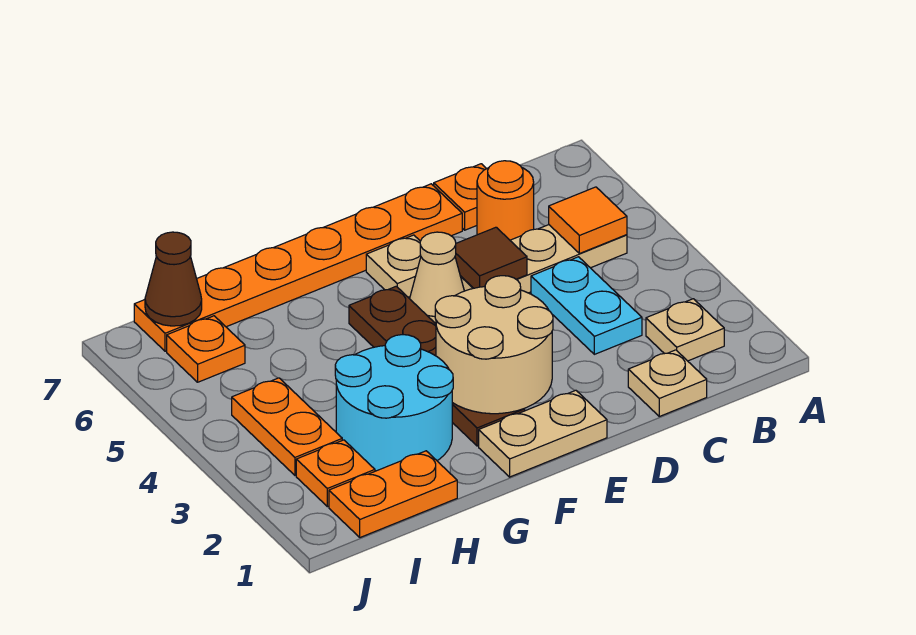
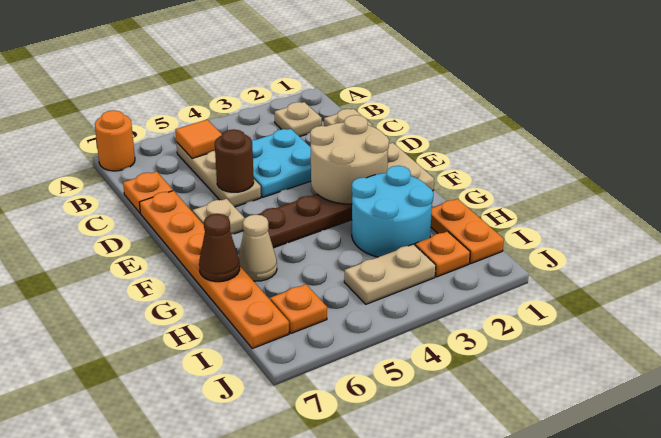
cyan plate C3:C4 level 1 -> cyan plate C3:D4 level 1
orange round brick C6 level 1 -> orange round brick A7 level 1
brown tile D5 level 2 -> brown round brick D5 level 2
tan cone E5 level 1 -> tan cone G6 level 1
orange plate I3:I4 level 1 -> tan plate I3:I4 level 1
brown cone I7 level 2 -> brown cone G7 level 2

